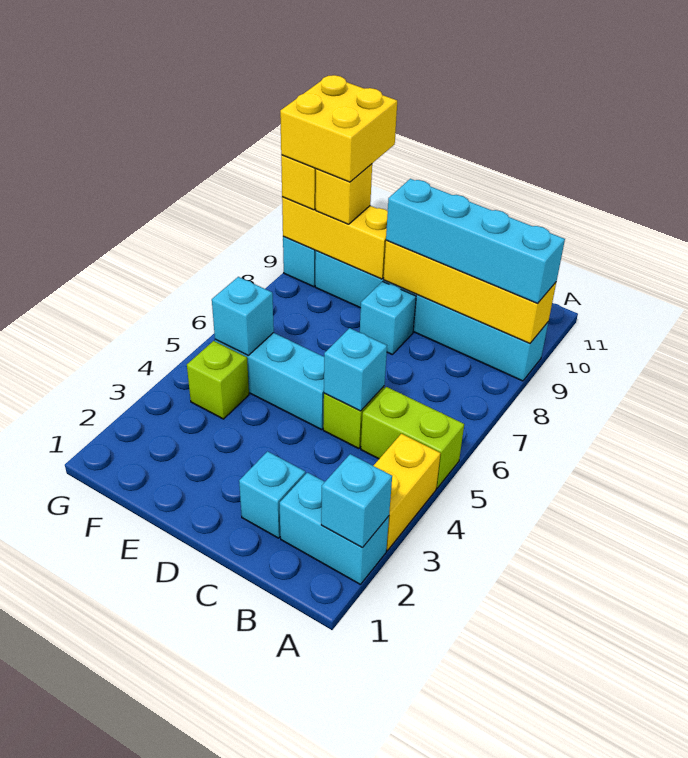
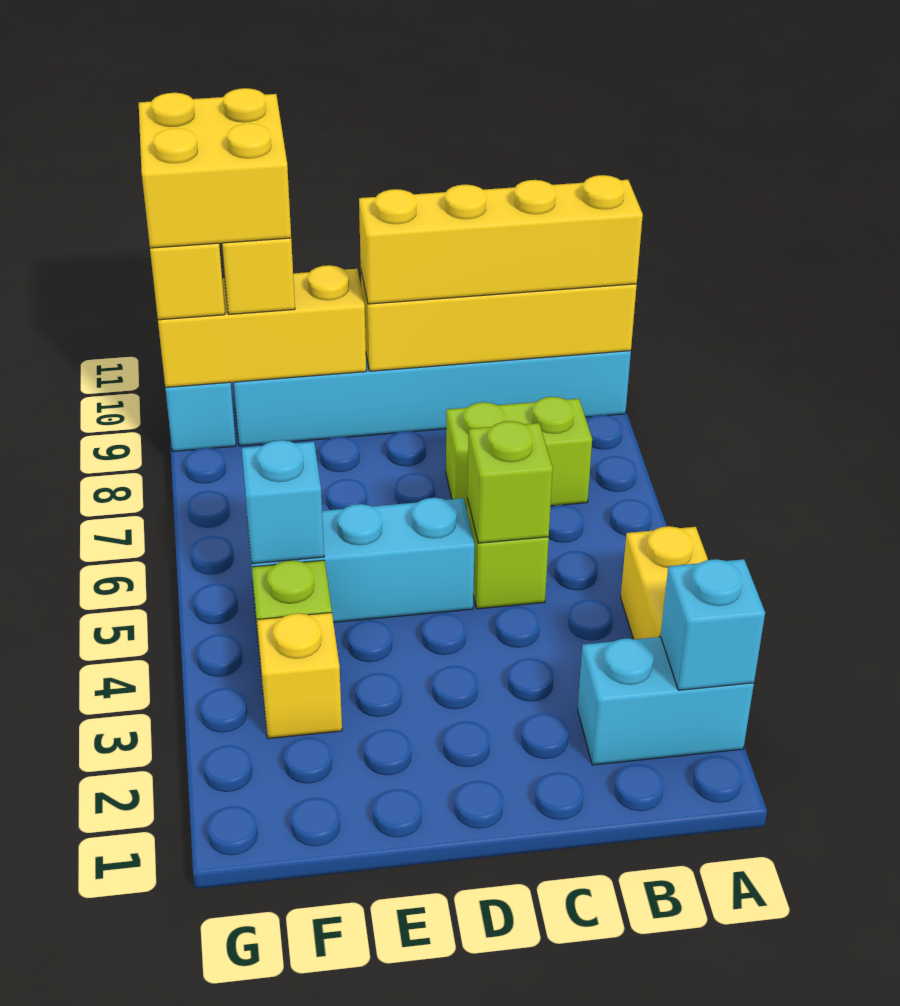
lime brick A5:B5 level 1 -> lime brick B7:C7 level 1
cyan brick A9:D9 level 3 -> yellow brick A9:D9 level 3
cyan brick C2 level 1 -> none
cyan brick C5 level 2 -> lime brick C5 level 2
cyan brick D8 level 1 -> none
none -> yellow brick F3 level 1

